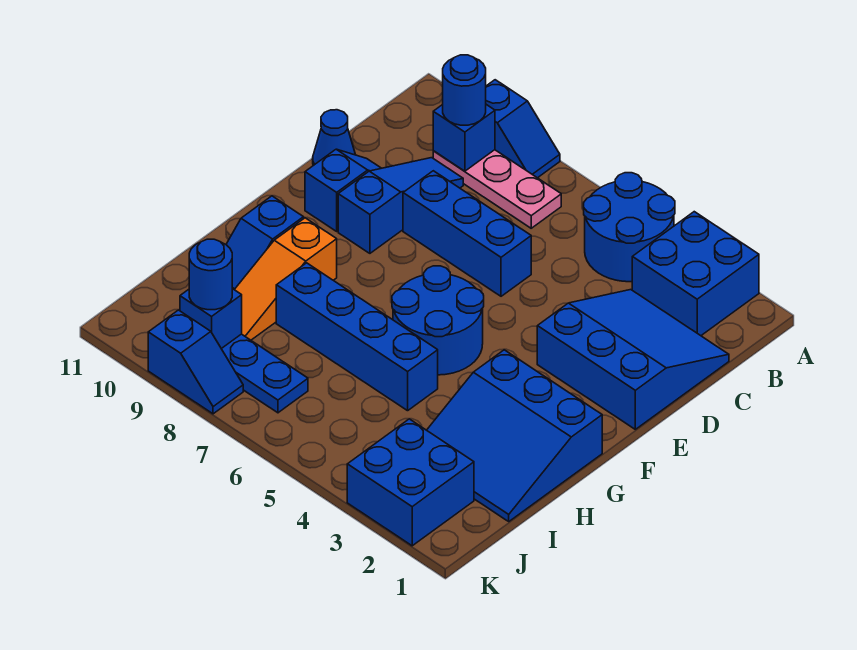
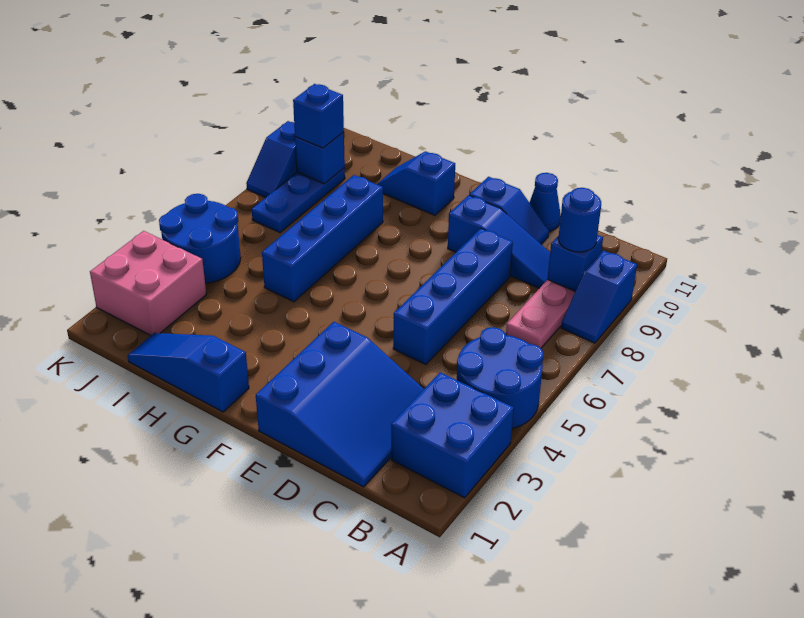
blue brick D6:D8 level 1 -> blue brick D5:D8 level 1
blue round brick F5:G6 level 1 -> blue round brick J4:K5 level 1
blue slope G1:I3 level 1 top G -> blue slope G1:I1 level 1 top G
orange slope G9:I9 level 1 top G -> none
blue brick J2:K3 level 1 -> pink brick J2:K3 level 1
blue round brick J9 level 3 -> blue brick J9 level 3

